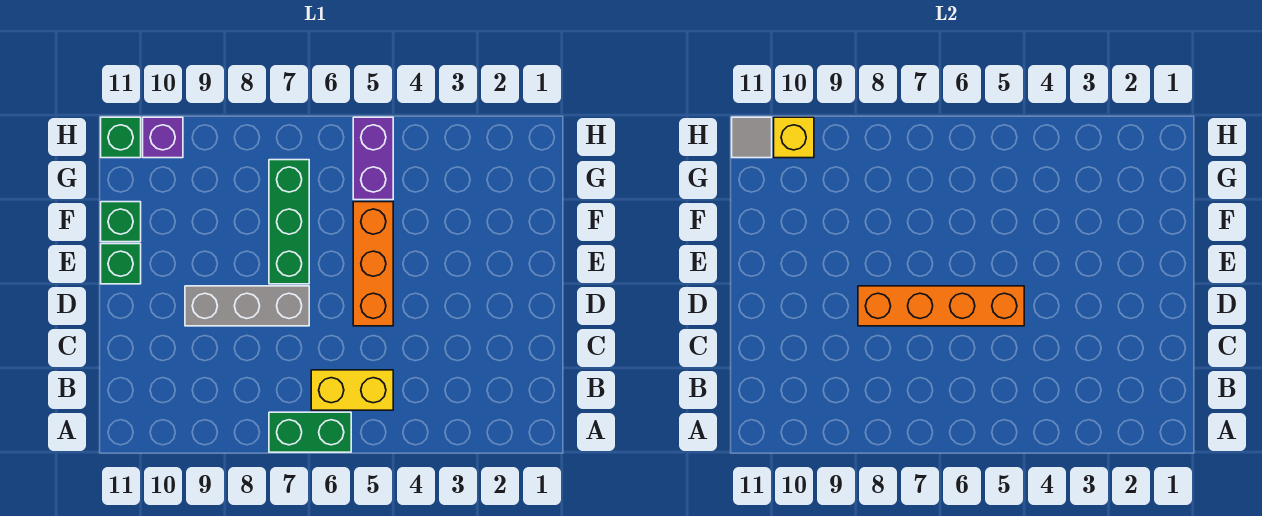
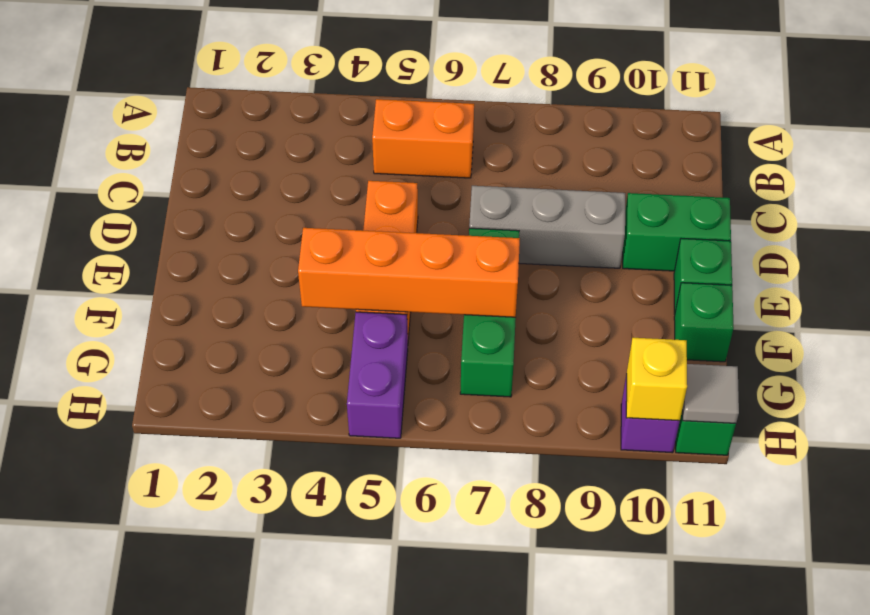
green brick A6:A7 level 1 -> green brick D10:D11 level 1
yellow brick B5:B6 level 1 -> orange brick B5:B6 level 1
orange brick D5:D8 level 2 -> orange brick F4:F7 level 2

